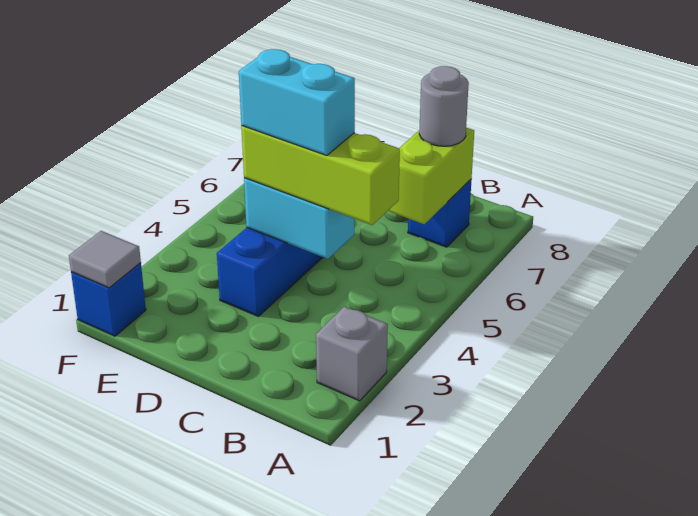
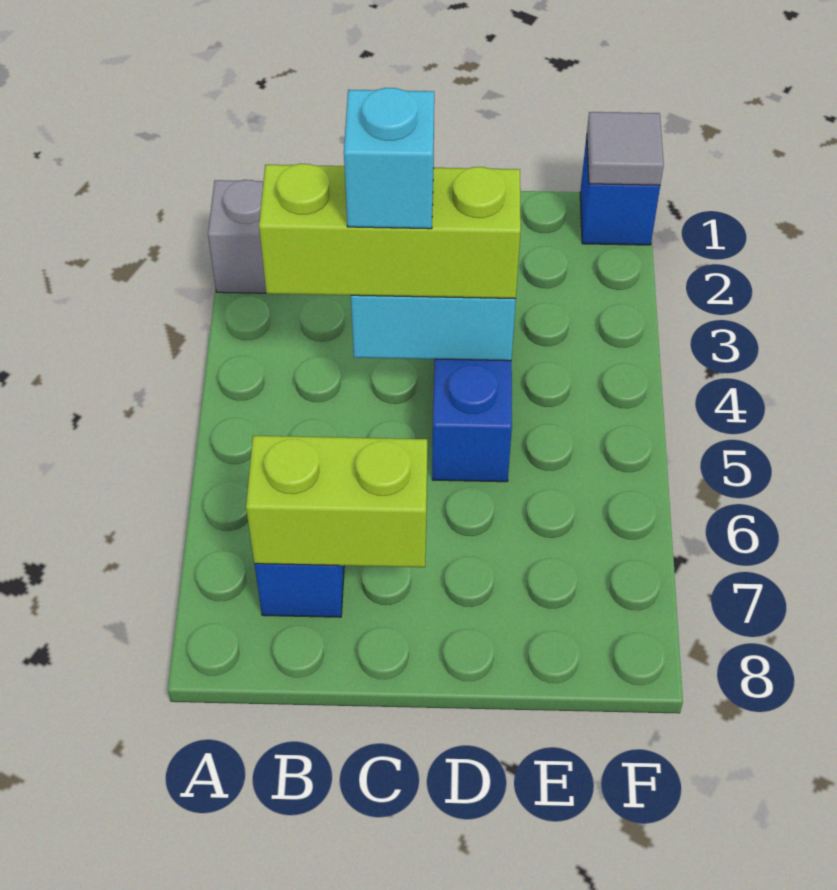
lime brick B6:B7 level 2 -> lime brick B7:C7 level 2
grey round brick B7 level 3 -> none
cyan brick C4:D4 level 4 -> cyan brick C4 level 4

